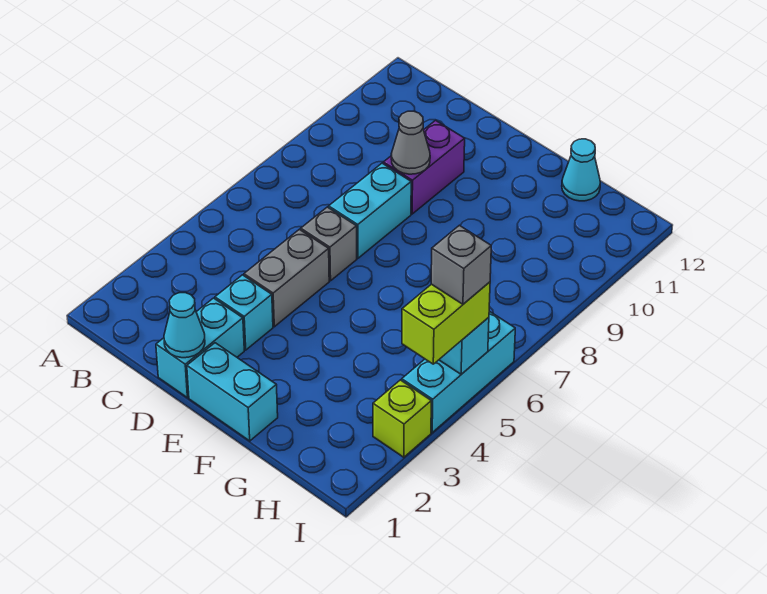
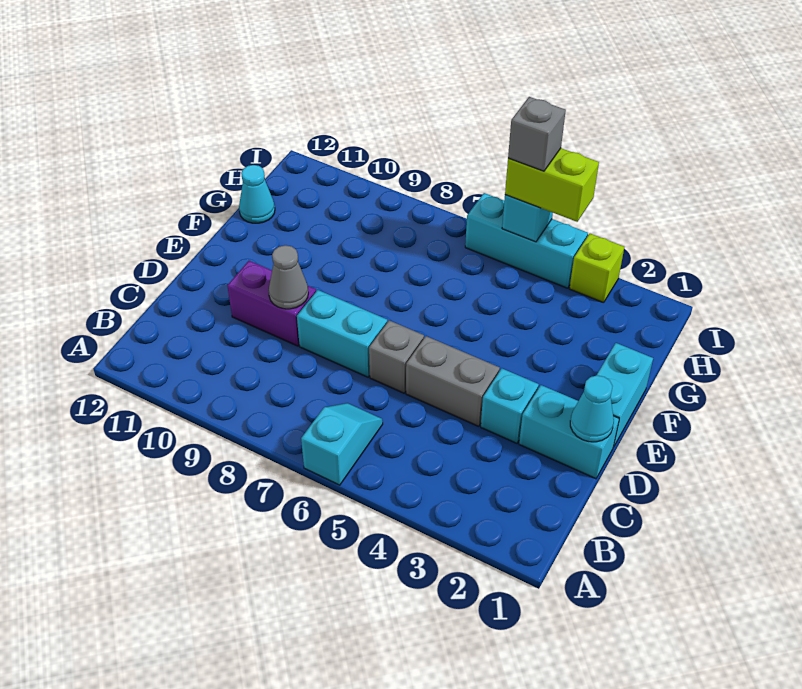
none -> cyan slope A6:B6 level 1 top A

